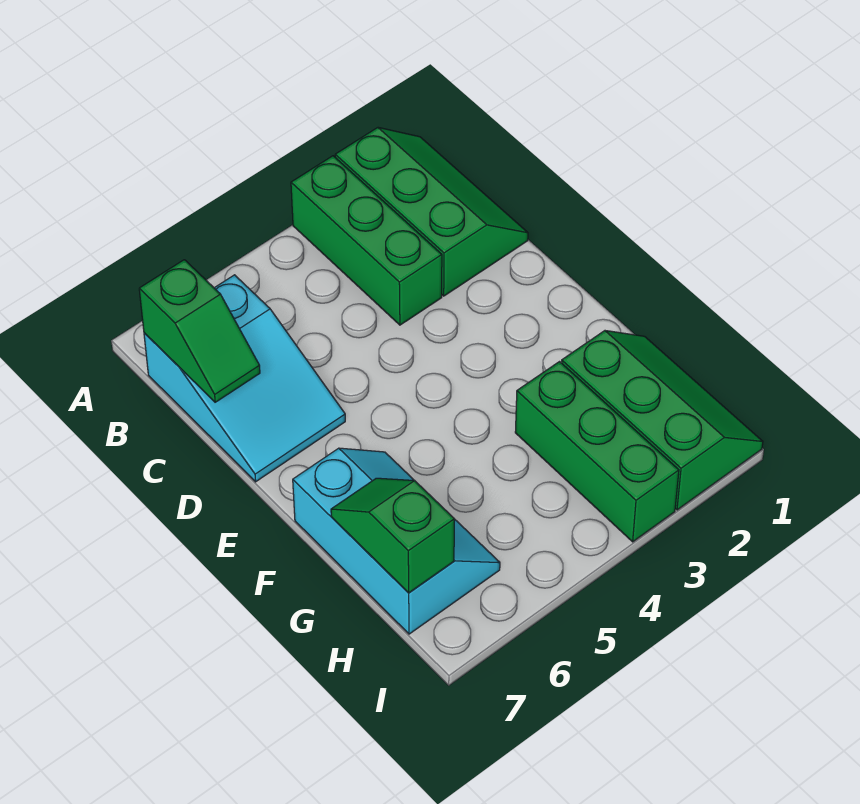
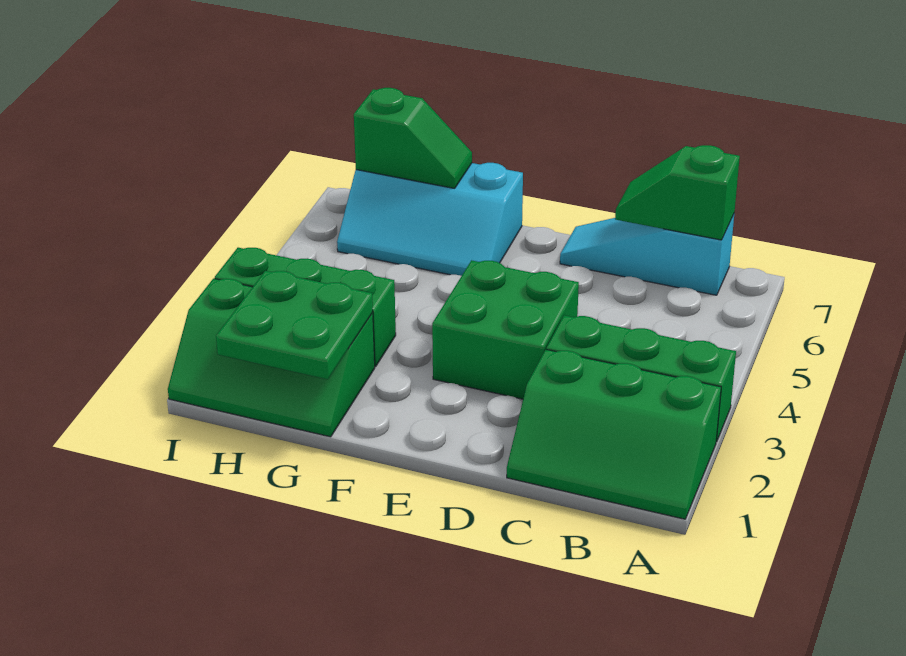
cyan slope B6:D7 level 1 top B -> cyan slope B7:D7 level 1 top B
none -> green brick D3:E4 level 1
none -> green plate G1:H2 level 2

